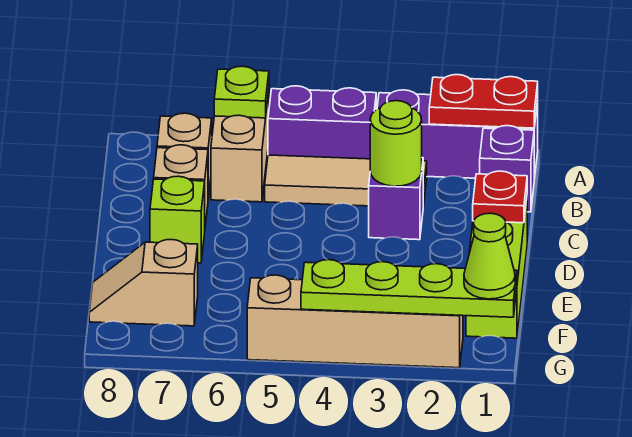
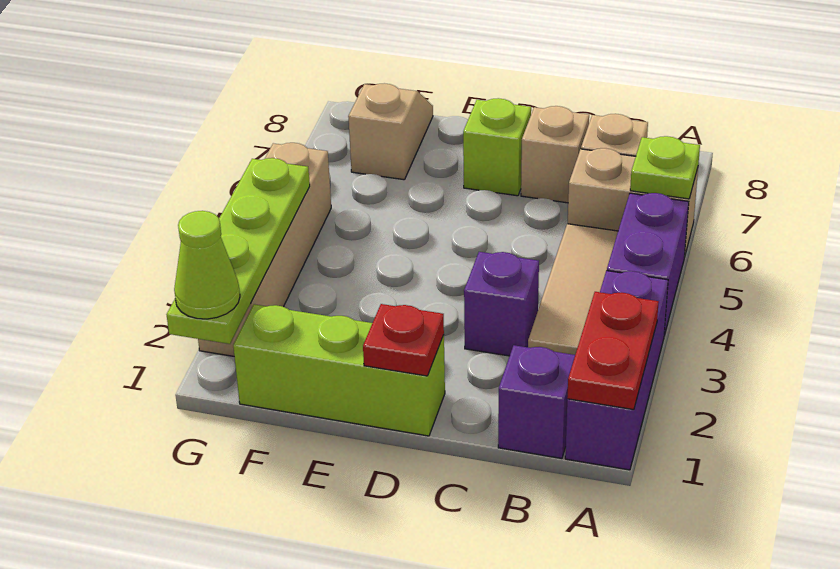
lime round brick C3 level 2 -> none

